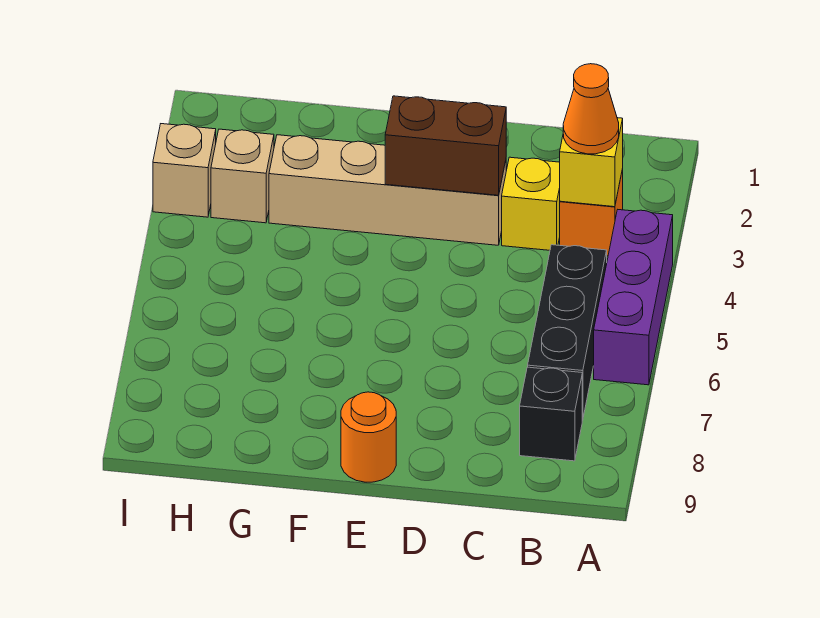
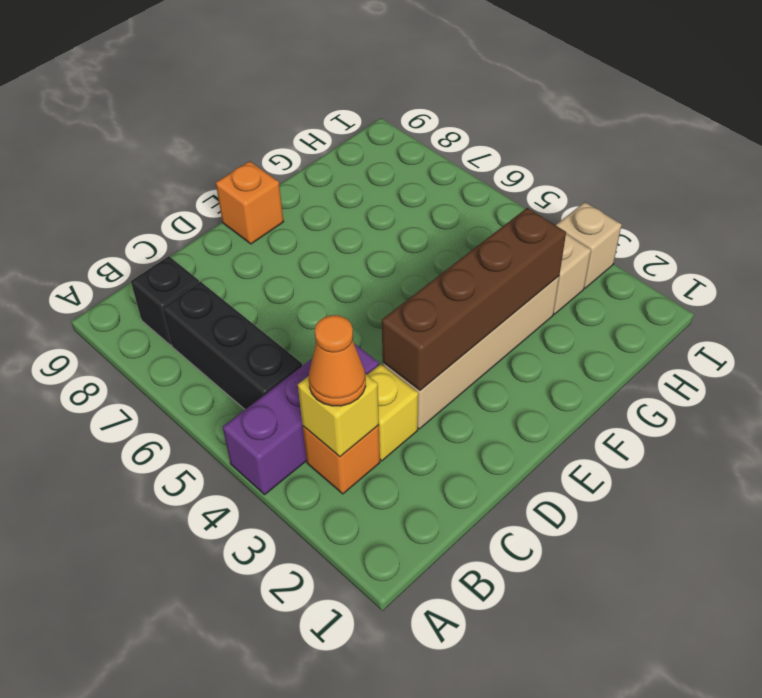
purple brick A4:A6 level 1 -> purple brick A4:C4 level 1
brown brick D3:E3 level 2 -> brown brick D3:G3 level 2
orange round brick E9 level 1 -> orange brick E9 level 1

